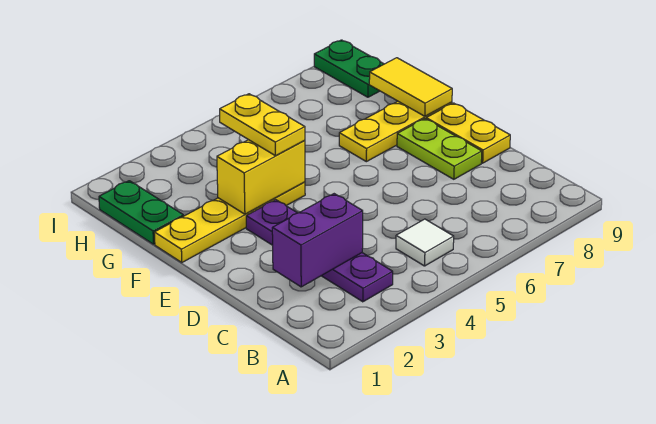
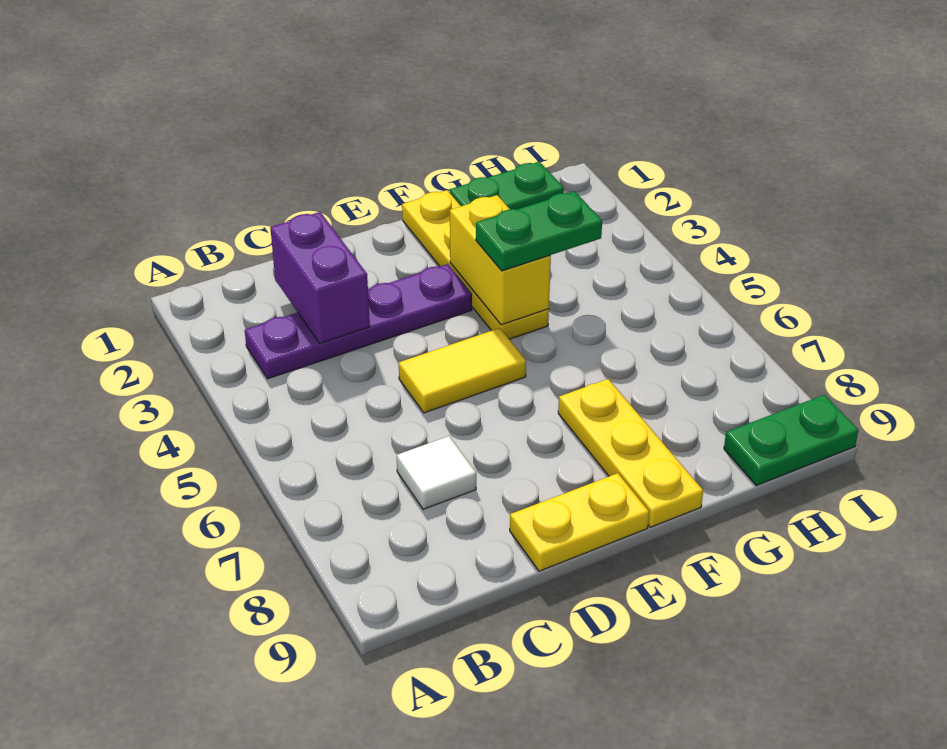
white tile B5 level 1 -> white tile C7 level 1
lime plate D8:E8 level 1 -> none
yellow plate F4:G4 level 3 -> green plate F4:G4 level 3
yellow tile F9:G9 level 2 -> yellow tile D5:E5 level 1

